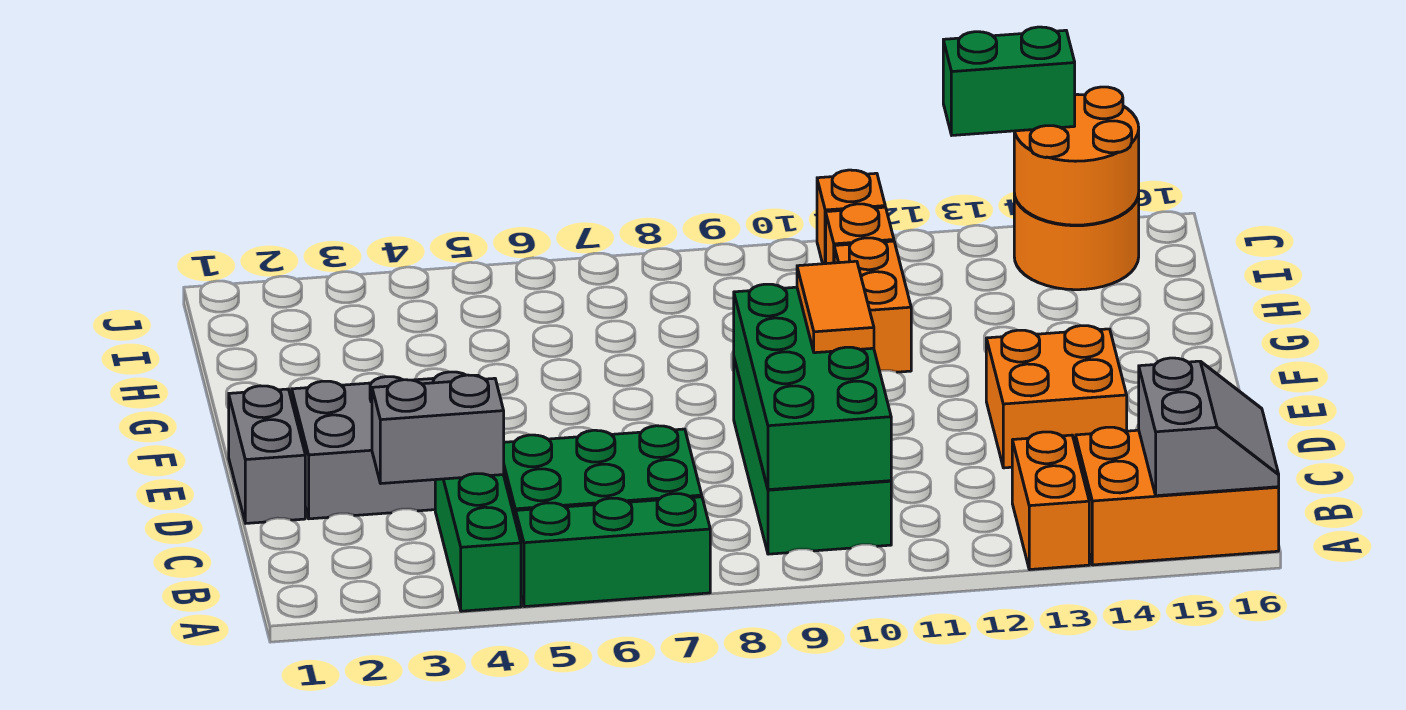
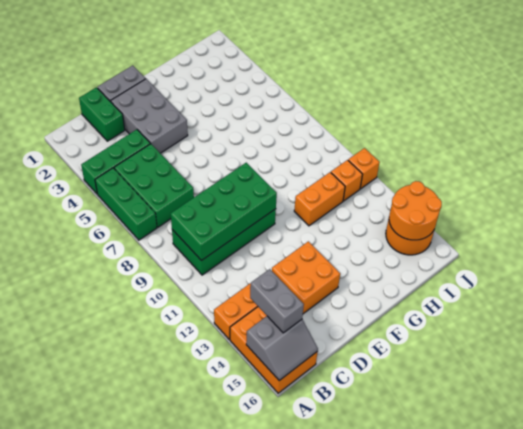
grey brick C3:C4 level 2 -> grey brick B14:B15 level 3
orange tile D10:E10 level 3 -> none
green brick J13:J14 level 3 -> green brick C1:C2 level 1

